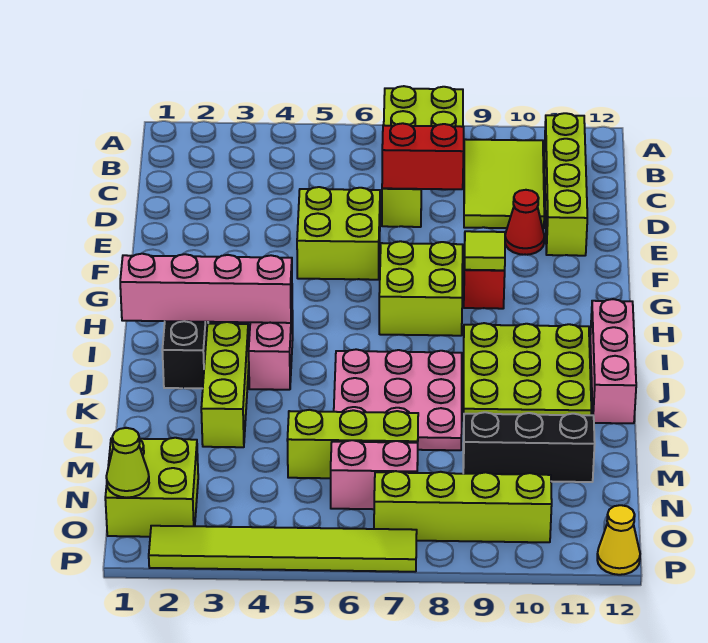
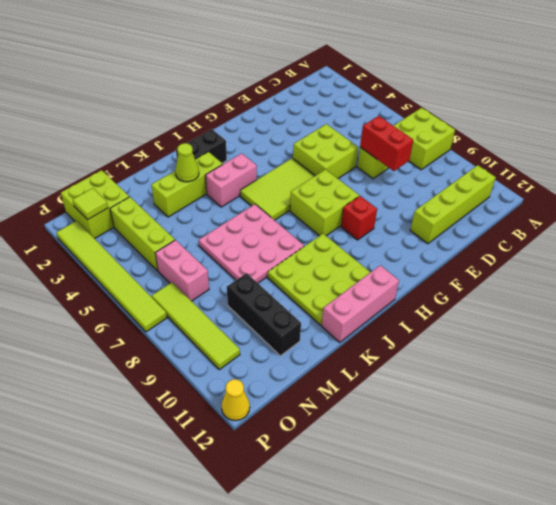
lime tile B9:D10 level 1 -> lime tile G5:I6 level 1
red cone E10 level 1 -> none
lime tile G9 level 2 -> lime tile O2 level 2
pink brick I1:I4 level 2 -> none
lime brick M5:M7 level 1 -> lime brick N3:N5 level 1
lime cone O1 level 2 -> lime cone K3 level 2
lime brick O7:O10 level 1 -> lime tile O7:O10 level 1

